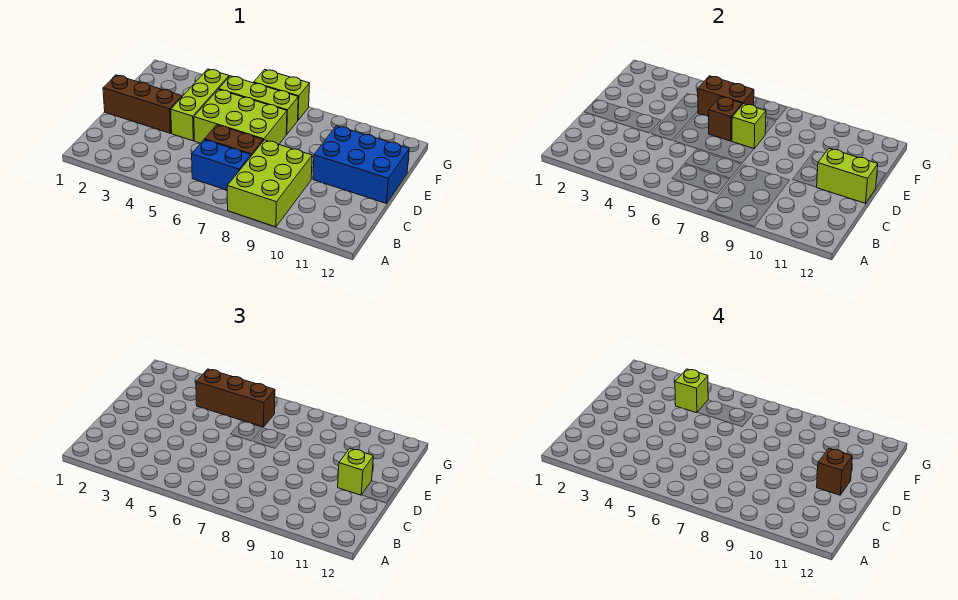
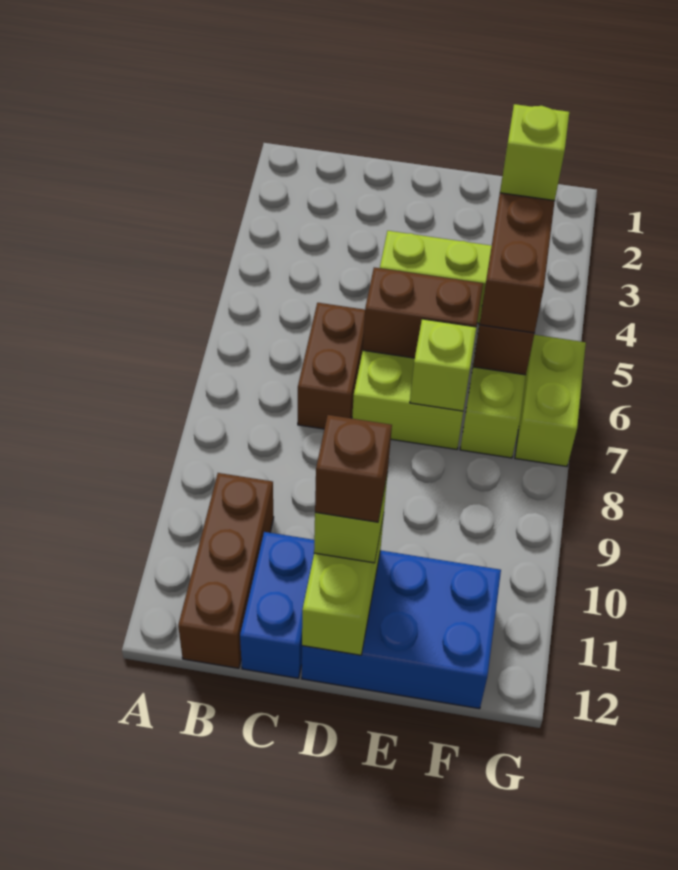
lime brick A8:C9 level 1 -> none
blue brick B6:B7 level 1 -> blue brick C11:C12 level 1
brown brick D1:D3 level 1 -> brown brick B10:B12 level 1
blue brick D10:E12 level 1 -> blue brick D11:F12 level 1
brown brick E6 level 2 -> brown brick D6:E6 level 2

